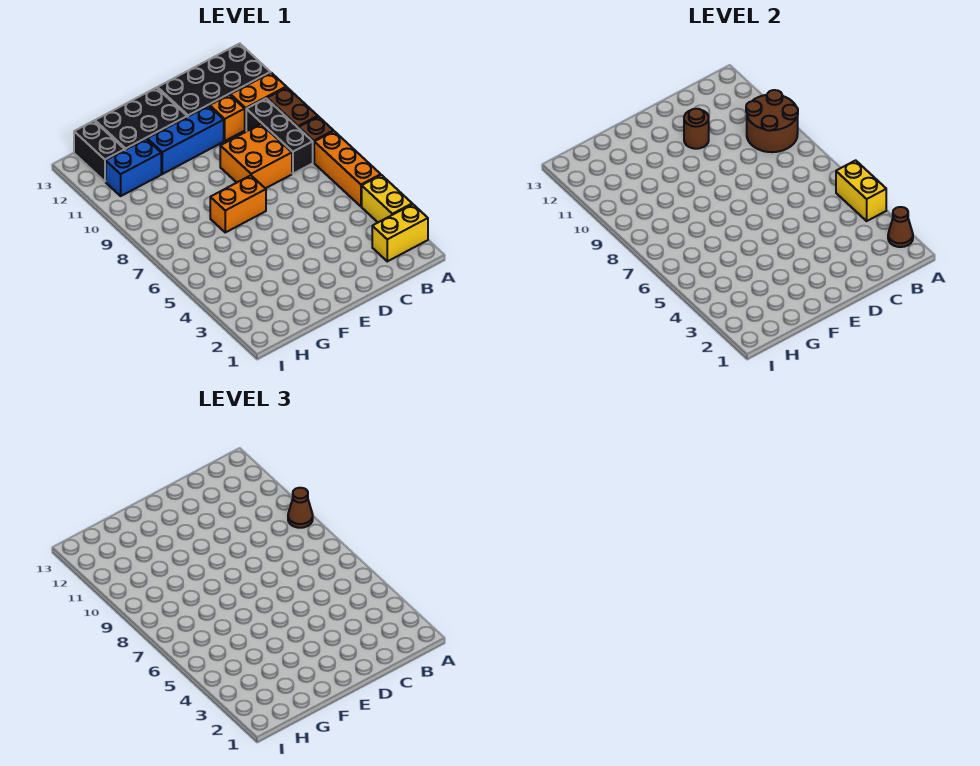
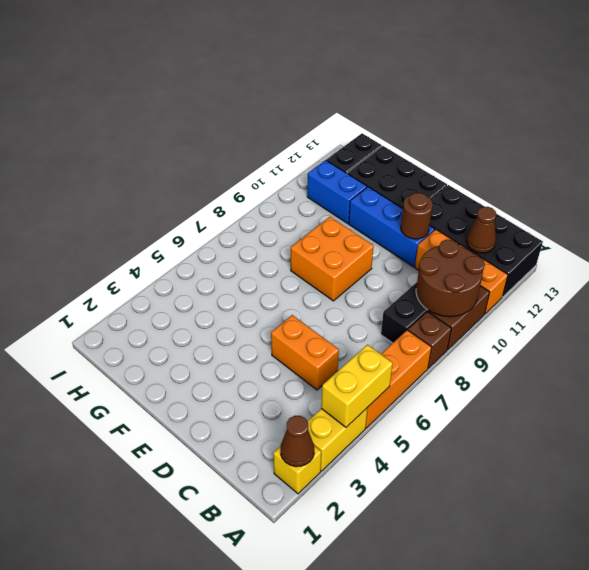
yellow brick A2:B2 level 1 -> yellow brick A2 level 1
brown cone A9 level 3 -> brown cone B12 level 2
orange brick C8:D9 level 1 -> orange brick E8:F9 level 1
orange brick E7:F7 level 1 -> orange brick C5:D5 level 1

